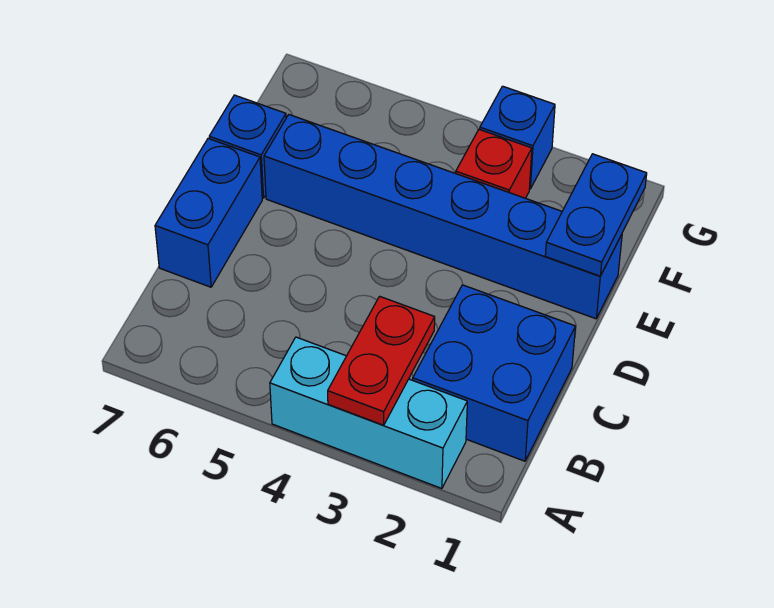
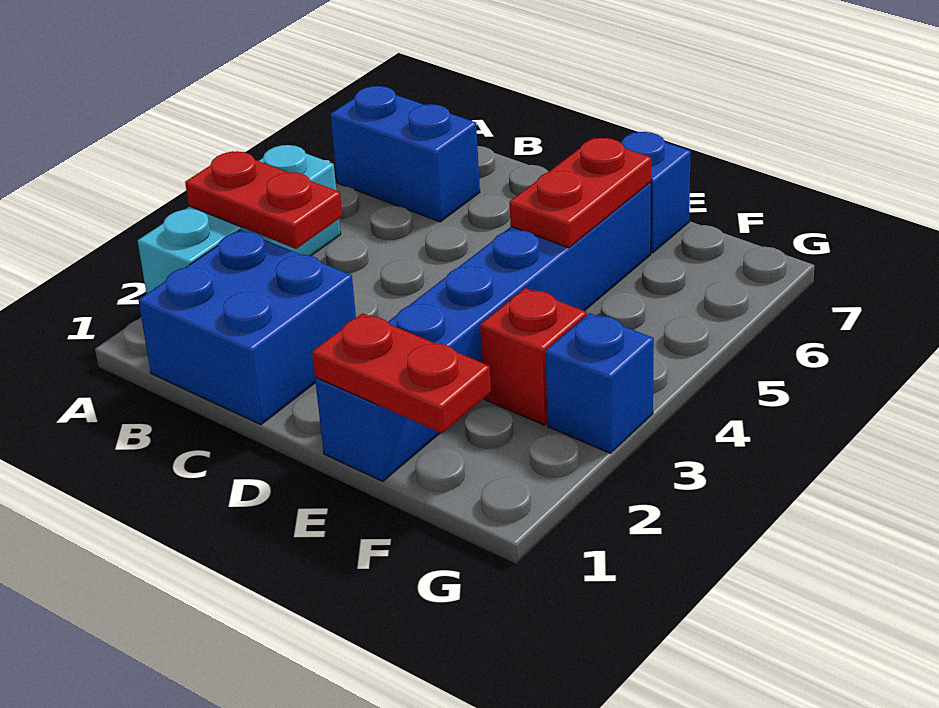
blue brick C7:D7 level 1 -> blue brick A6:B6 level 1
blue plate E1:F1 level 2 -> red plate E1:F1 level 2
none -> red plate E5:E6 level 2

